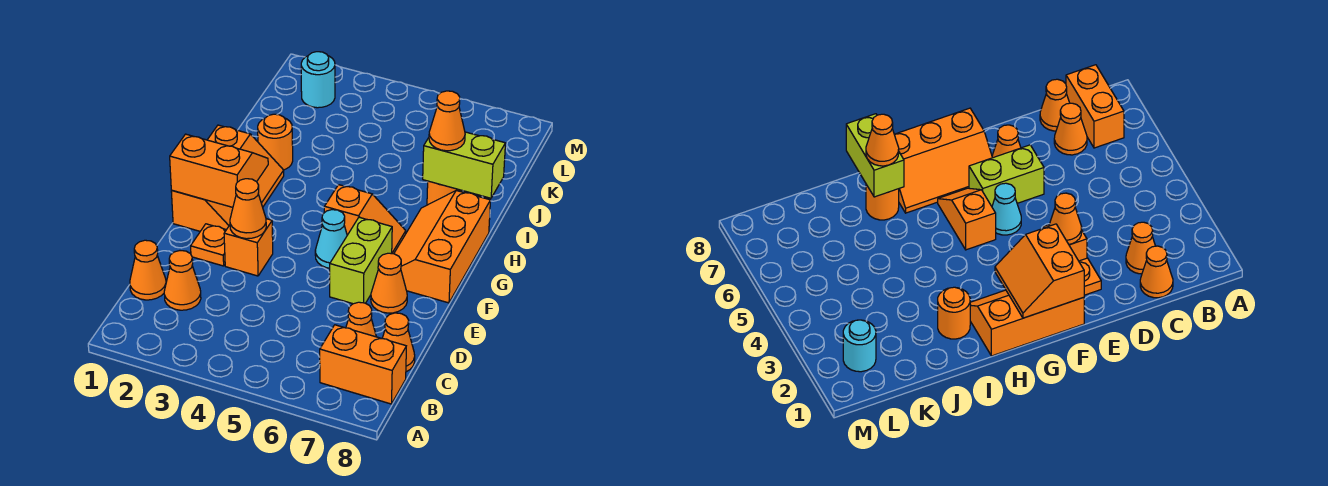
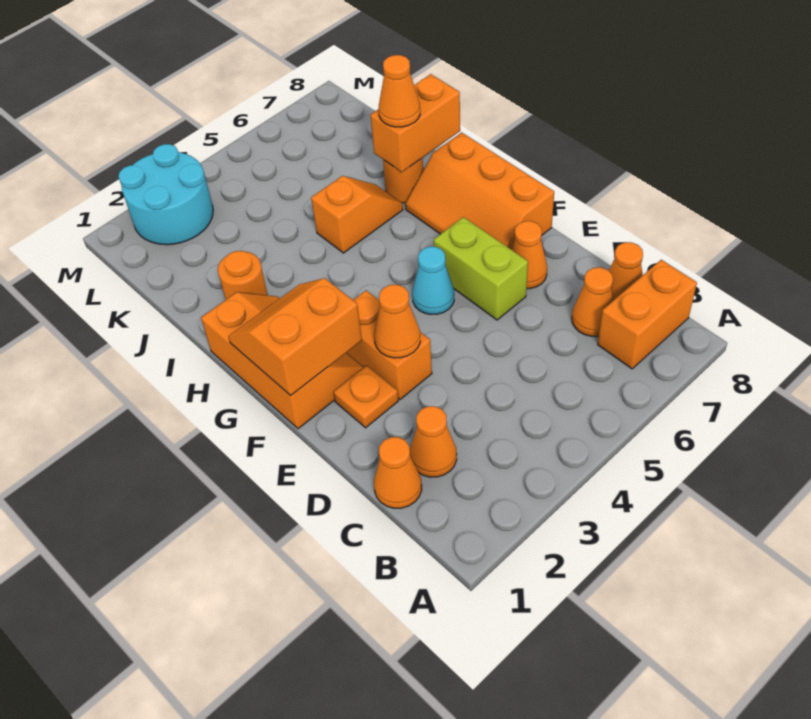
orange brick E3 level 1 -> orange brick E3:F3 level 1
orange slope G5:G6 level 1 top 5 -> orange slope I5:I6 level 1 top 5
lime brick I7:I8 level 2 -> orange brick I7:I8 level 2
cyan round brick L2 level 1 -> cyan round brick L2:M3 level 1

